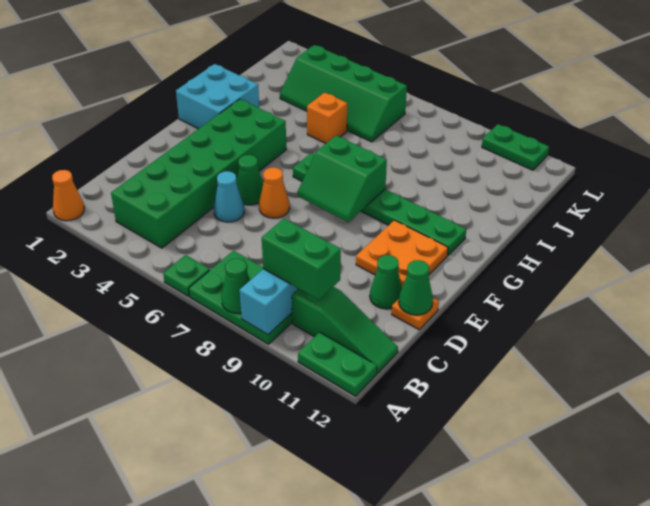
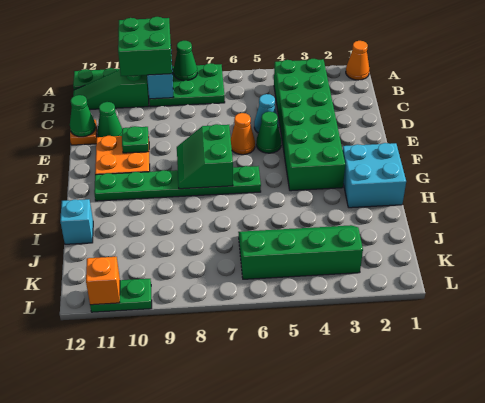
green plate A6 level 1 -> green plate E10 level 2
green brick B9:B10 level 3 -> green brick A9:B10 level 3
green slope F7:G8 level 2 top G -> green slope F7:G8 level 2 top 7
orange brick I5 level 1 -> orange brick L11 level 2
none -> cyan brick I12 level 1

